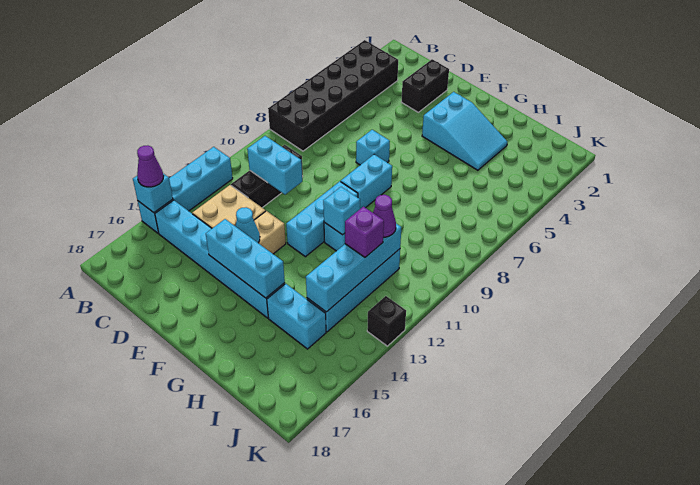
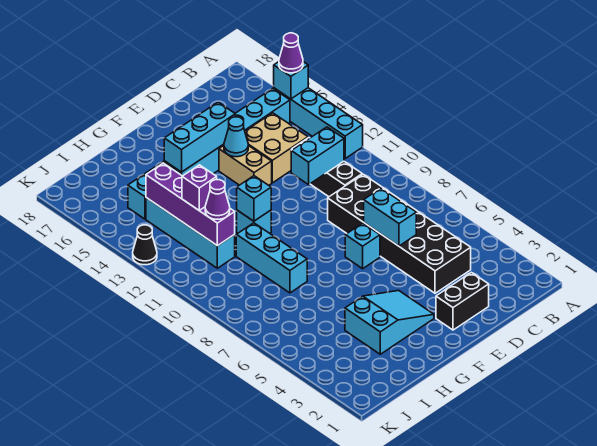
black brick A3:B8 level 1 -> black brick C4:D9 level 1
black brick D2:D3 level 1 -> black brick D2:E2 level 1
cyan slope F3:H4 level 1 top F -> cyan slope F3:H4 level 1 top H
cyan brick F8:F9 level 1 -> cyan brick D6:D7 level 2
cyan brick F10:F12 level 1 -> cyan brick H8:H10 level 1
cyan brick I11:I14 level 2 -> purple brick I11:I14 level 2
black brick K13 level 1 -> black cone K13 level 1

